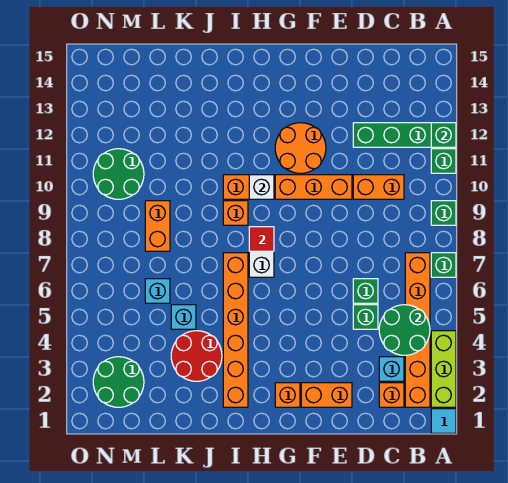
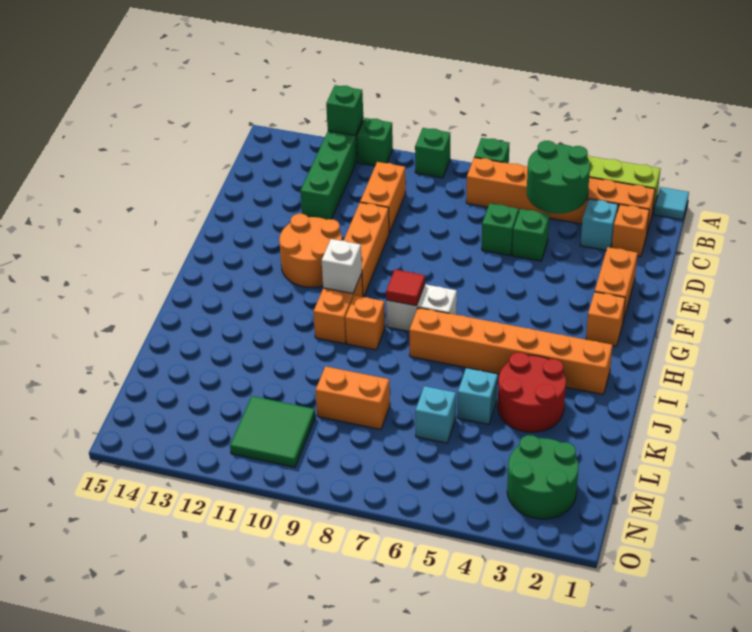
green round brick M10:N11 level 1 -> green tile M10:N11 level 1

